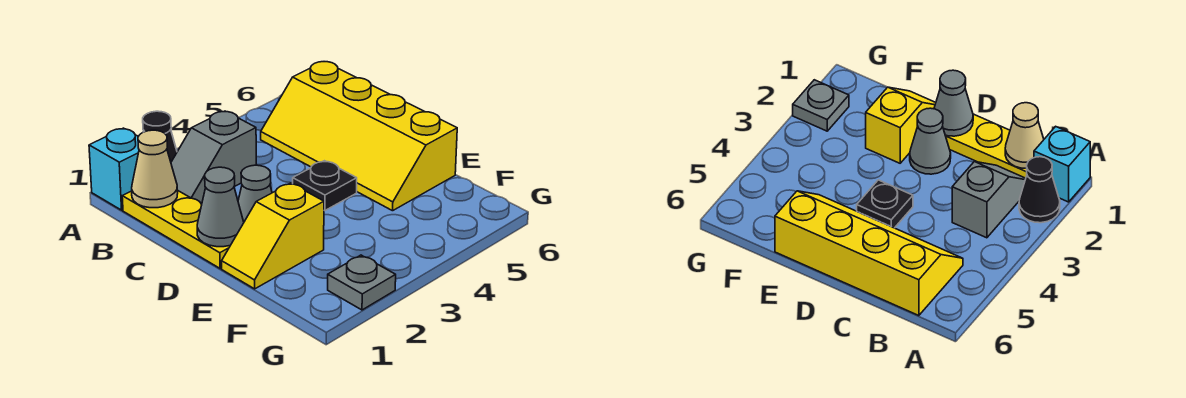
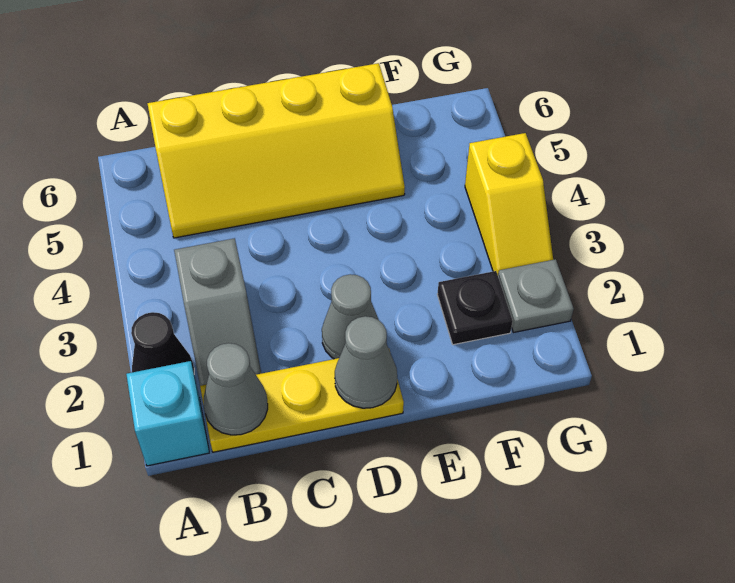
tan cone B1 level 2 -> grey cone B1 level 2
black plate D4 level 1 -> black plate F2 level 1
yellow slope E1:E2 level 1 top 2 -> yellow slope G3:G4 level 1 top 4

